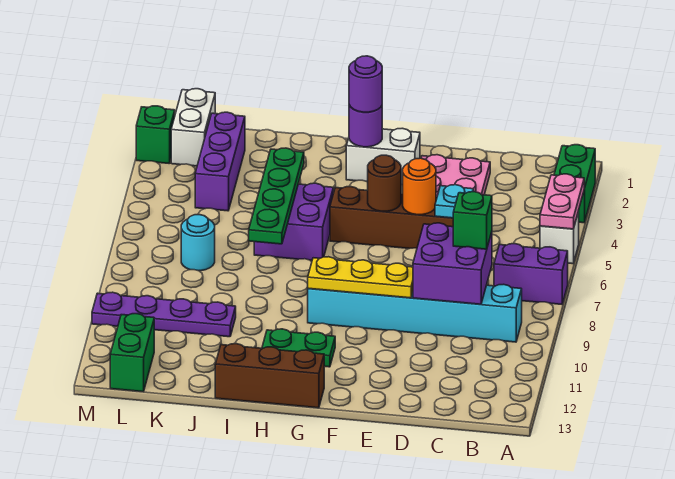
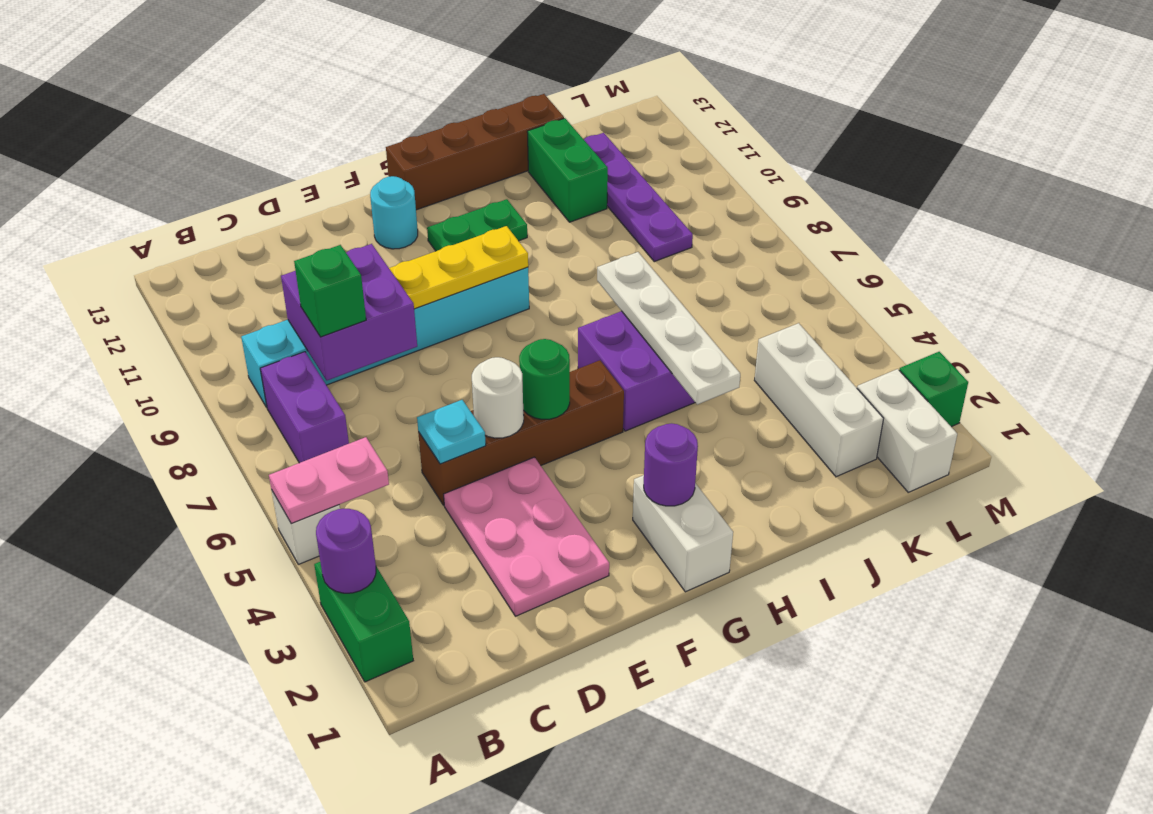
pink plate A4:A5 level 2 -> pink plate A5:B5 level 2
purple brick A7:B7 level 1 -> purple brick B7:B8 level 1
orange round brick E5 level 2 -> white round brick E5 level 2
white brick F2:G2 level 1 -> white brick G1:G2 level 1
brown round brick F5 level 2 -> green round brick F5 level 2
purple round brick G2 level 3 -> purple round brick A3 level 2
brown brick G13:I13 level 1 -> brown brick G13:J13 level 1
green plate I4:I7 level 2 -> white plate I4:I7 level 2
purple plate J10:M10 level 1 -> purple plate K9:K12 level 1
purple brick K2:K4 level 1 -> white brick K2:K4 level 1
cyan round brick K7 level 1 -> cyan round brick F12 level 1
green brick L12:L13 level 1 -> green brick J11:J12 level 1

